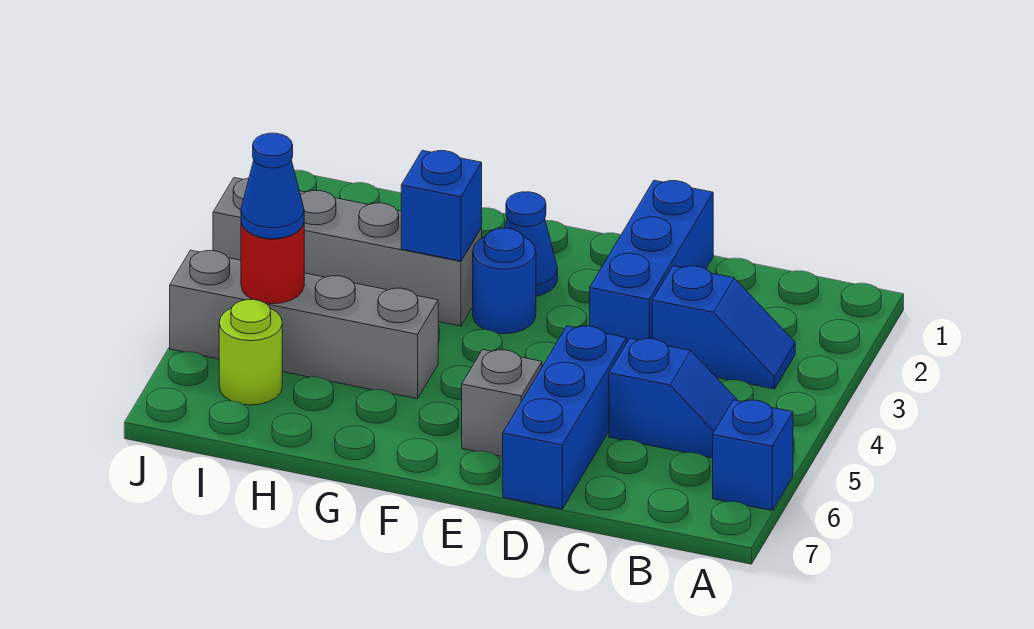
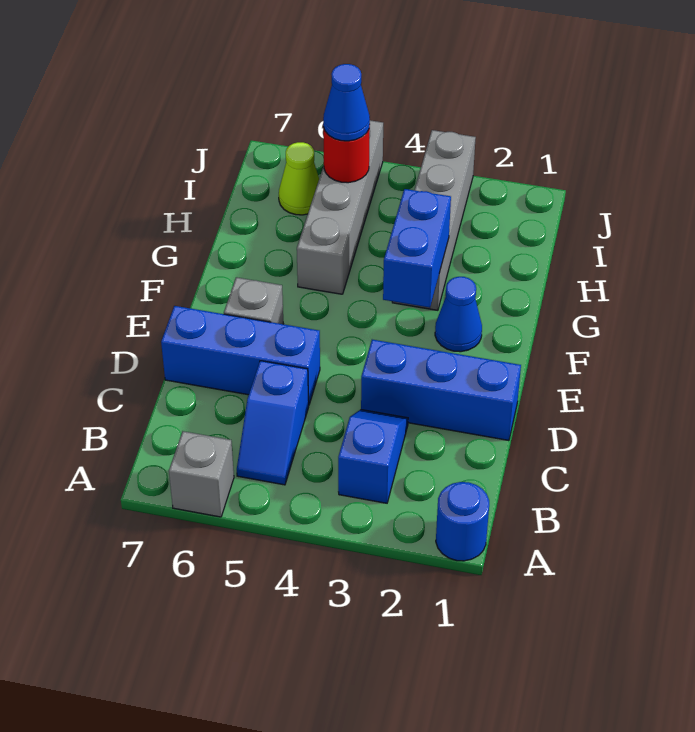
blue brick A6 level 1 -> grey brick A6 level 1
blue slope B3:C3 level 1 top C -> blue slope B3:C3 level 1 top B
blue round brick F3 level 1 -> blue round brick A1 level 1
blue brick G3 level 2 -> blue brick F3:G3 level 2
lime round brick I6 level 1 -> lime cone I6 level 1

